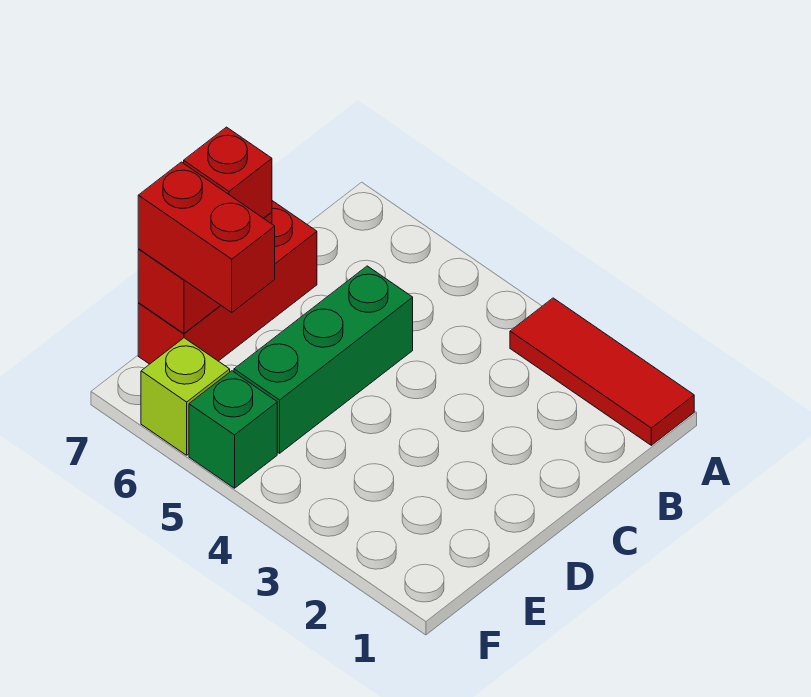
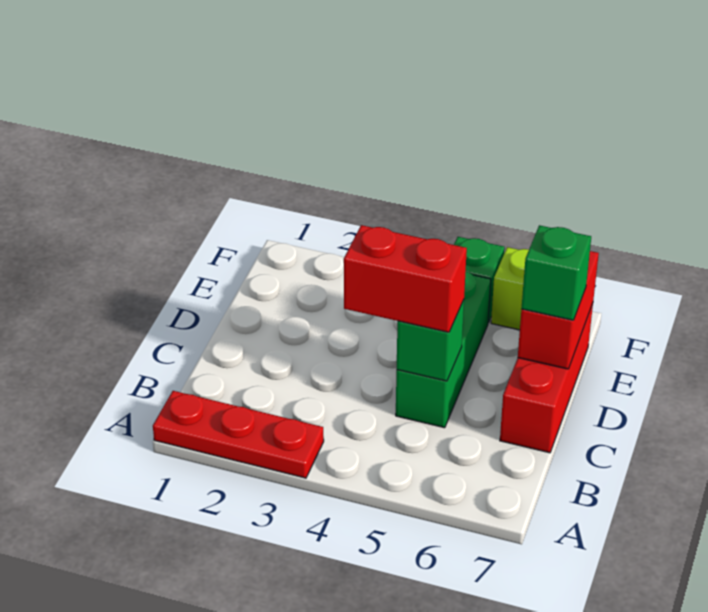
red tile A1:A3 level 1 -> red plate A1:A3 level 1
none -> green brick C5 level 2
red brick D7 level 3 -> green brick D7 level 3
red brick E6:E7 level 3 -> red brick C4:C5 level 3

